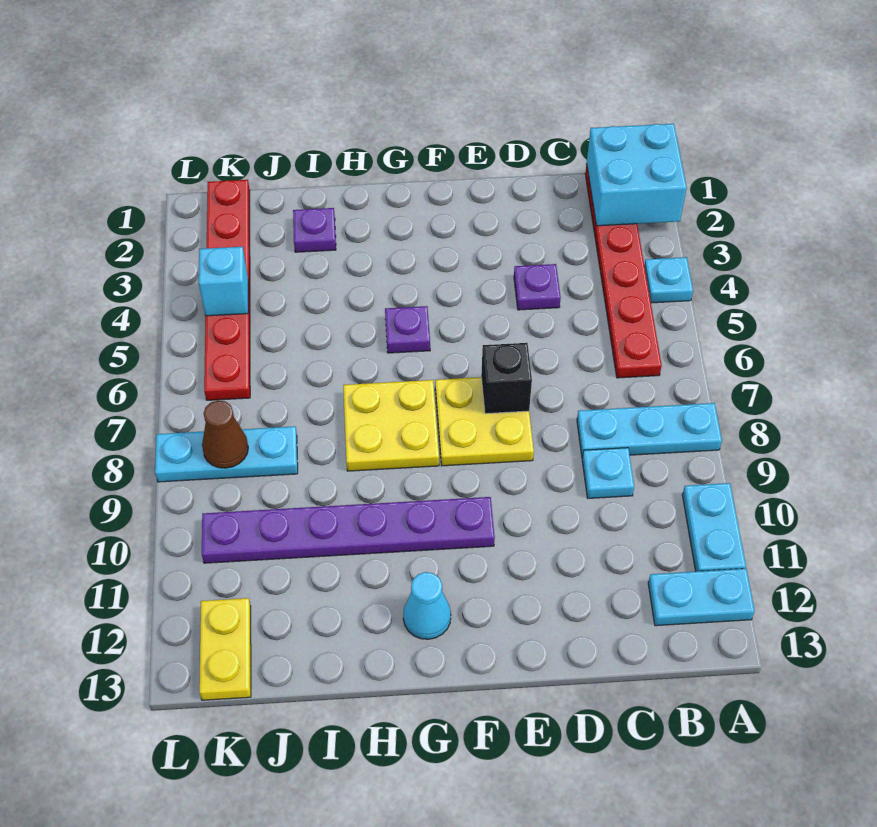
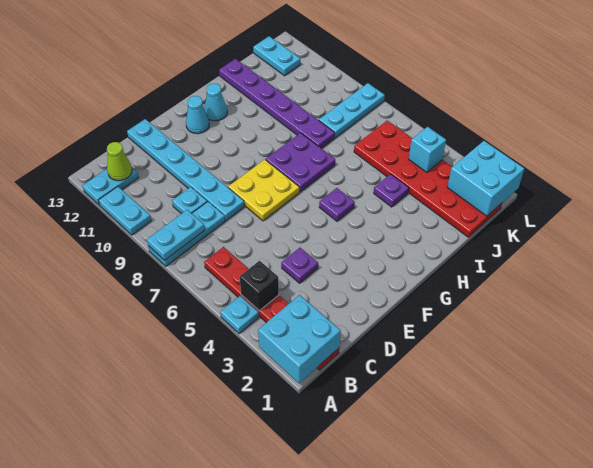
none -> cyan plate A8:B8 level 2
none -> lime cone B12 level 2
none -> cyan plate D8:D13 level 1
black brick E7 level 2 -> black brick B4 level 2
purple plate F10:K10 level 1 -> purple plate I8:I13 level 1
none -> cyan cone F12 level 1
yellow plate G7:H8 level 1 -> purple plate G7:H8 level 1
purple plate I2 level 1 -> purple plate I4 level 1
red plate K1:K6 level 1 -> red plate J1:K6 level 1
none -> cyan brick K1:L2 level 2
brown cone K8 level 2 -> none
yellow plate K12:K13 level 1 -> cyan plate K12:K13 level 1

